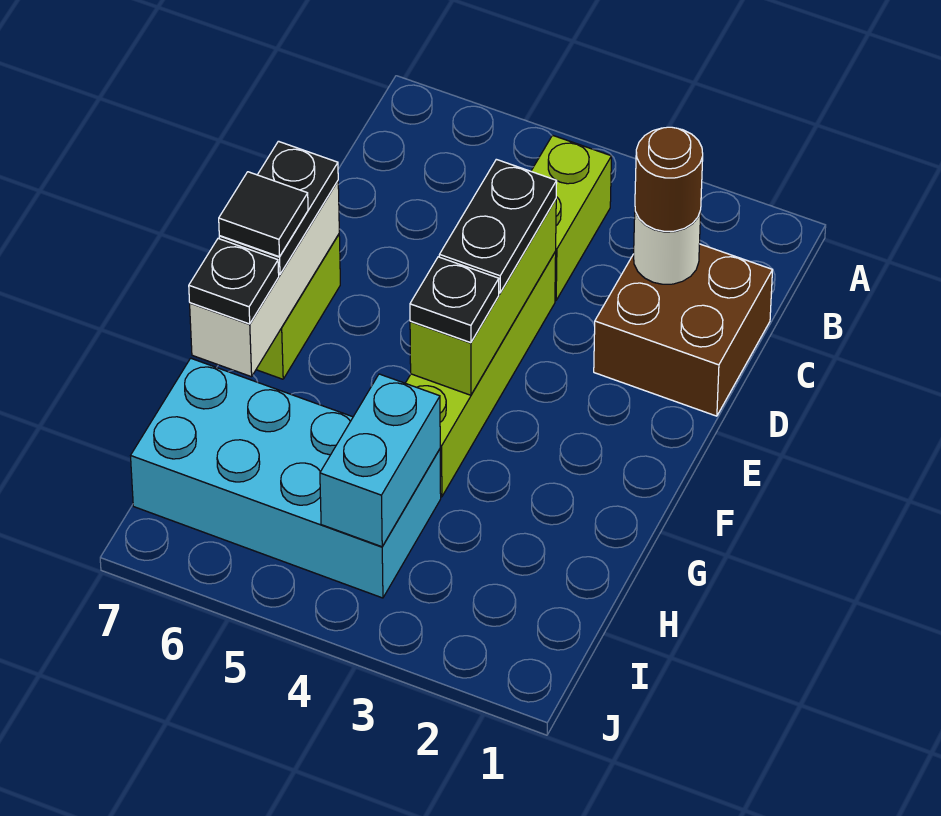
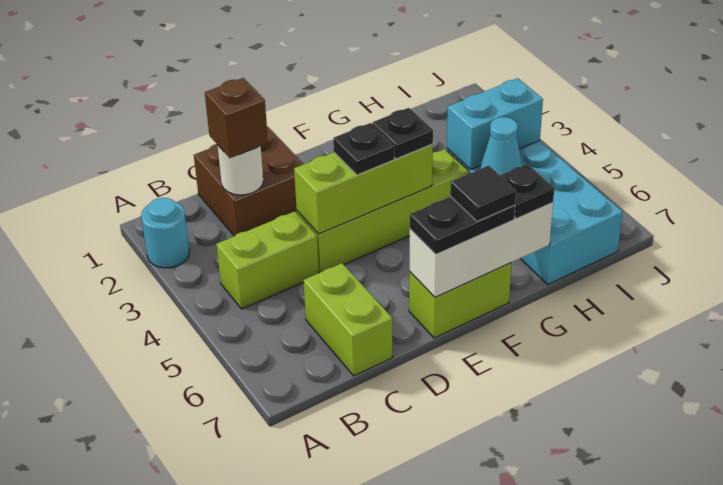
none -> cyan round brick A2 level 1
brown round brick C2 level 3 -> brown brick C2 level 3
none -> lime brick C6:C7 level 1
black plate D4:E4 level 3 -> black plate E4 level 3
none -> cyan cone H5 level 2

